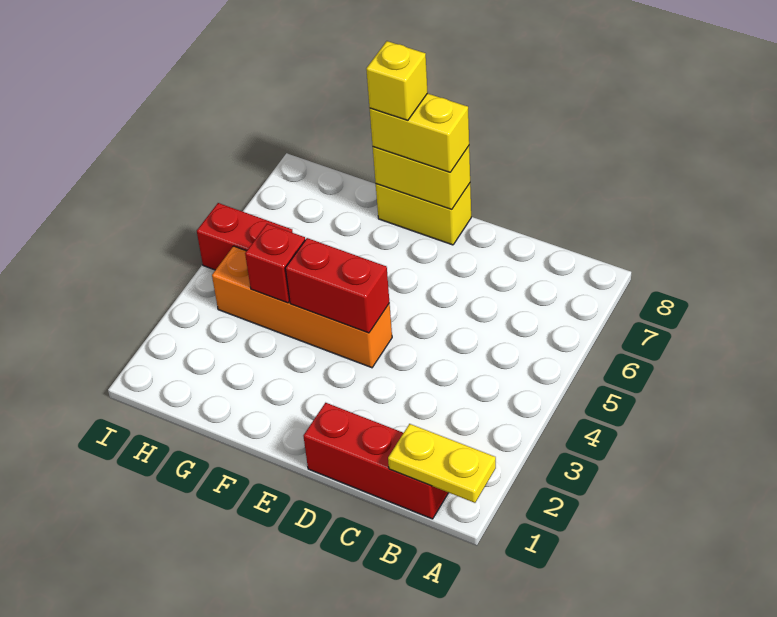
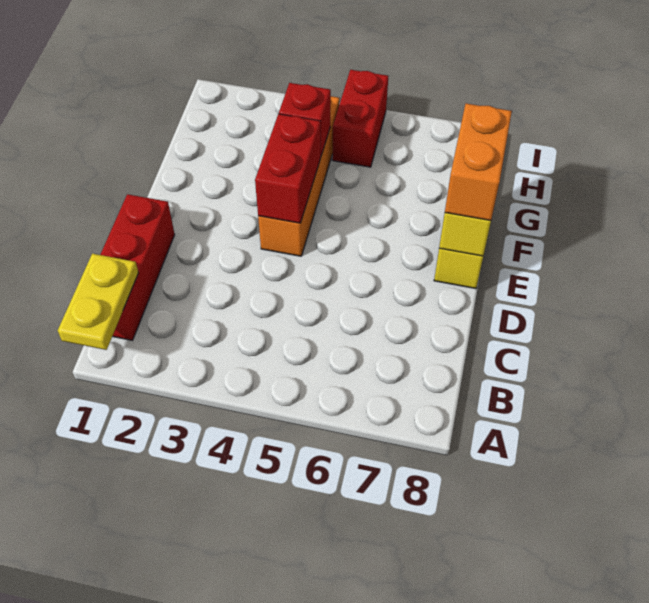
yellow brick E8:F8 level 3 -> orange brick E8:F8 level 3
yellow brick F8 level 4 -> none

